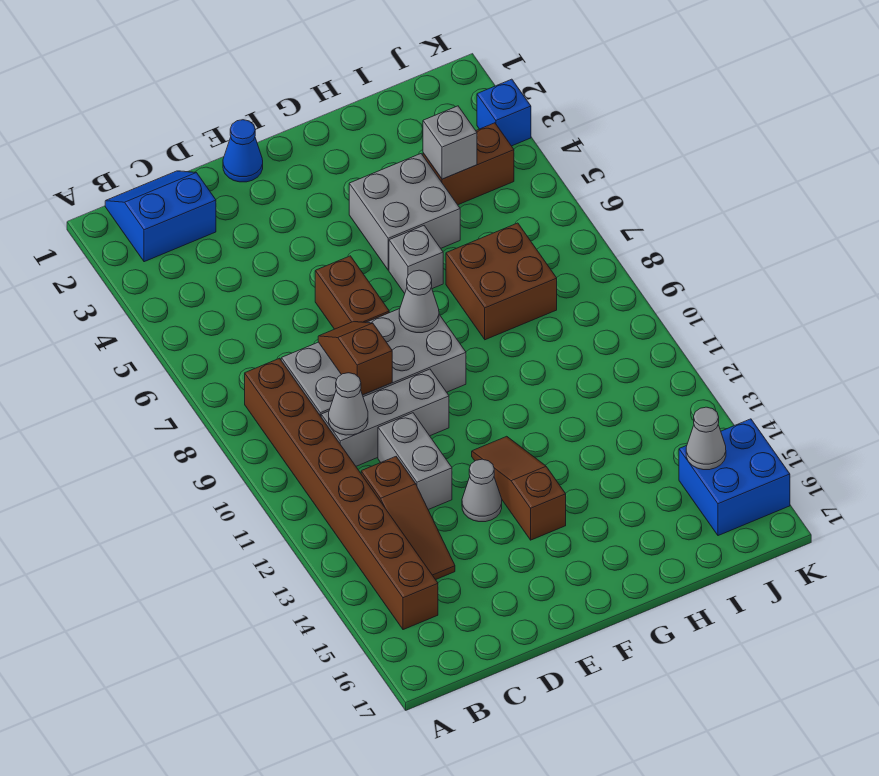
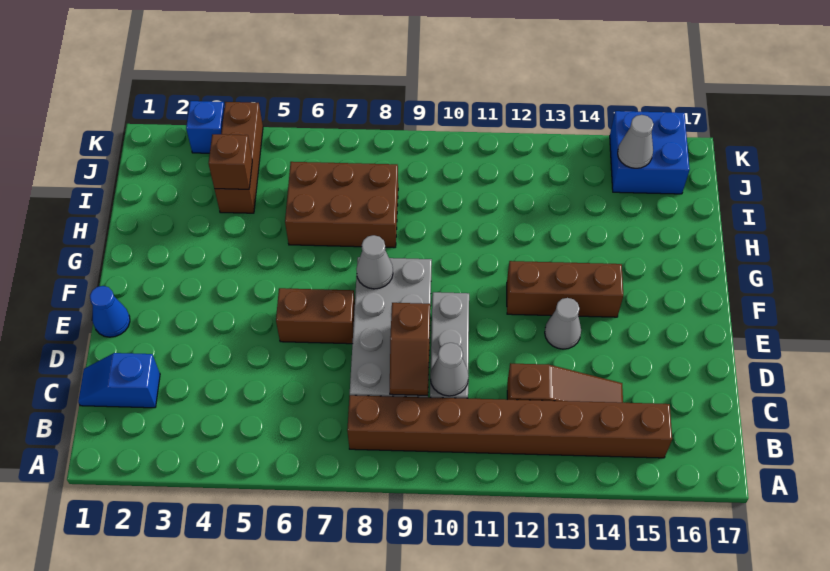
blue slope B1:C2 level 1 top 2 -> blue slope C1:C2 level 1 top 2
brown slope D8:D9 level 2 top 9 -> brown slope C9:D9 level 2 top D
grey brick D11:D12 level 1 -> none
brown slope F12:F14 level 1 top 14 -> brown brick F12:F14 level 1
grey brick G4:H5 level 1 -> none
grey brick G6 level 1 -> none
brown brick H7:I8 level 1 -> brown brick H6:I8 level 1
brown brick I4:J4 level 1 -> brown brick I4:K4 level 1
grey brick I4 level 2 -> brown brick I4 level 2

